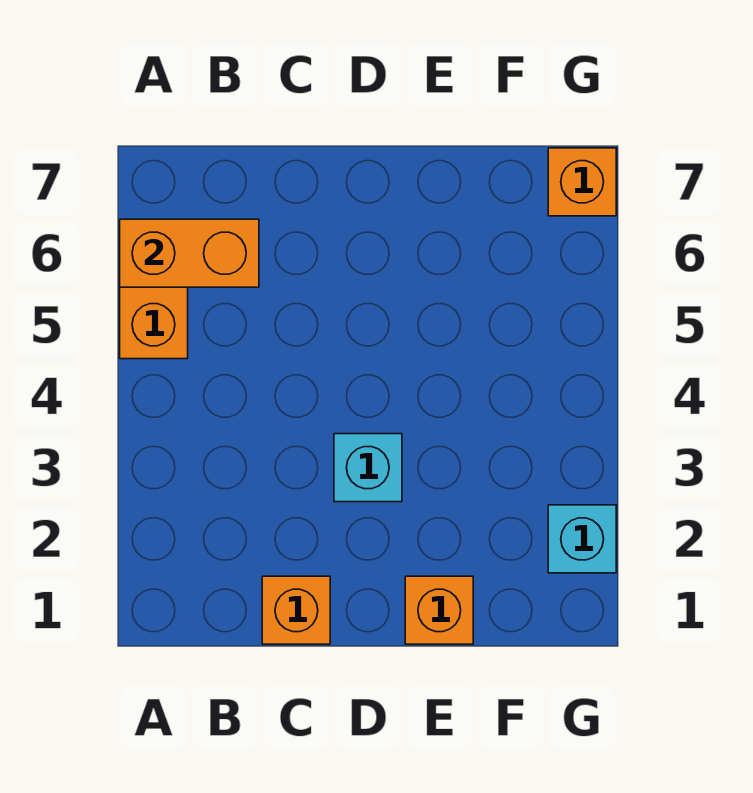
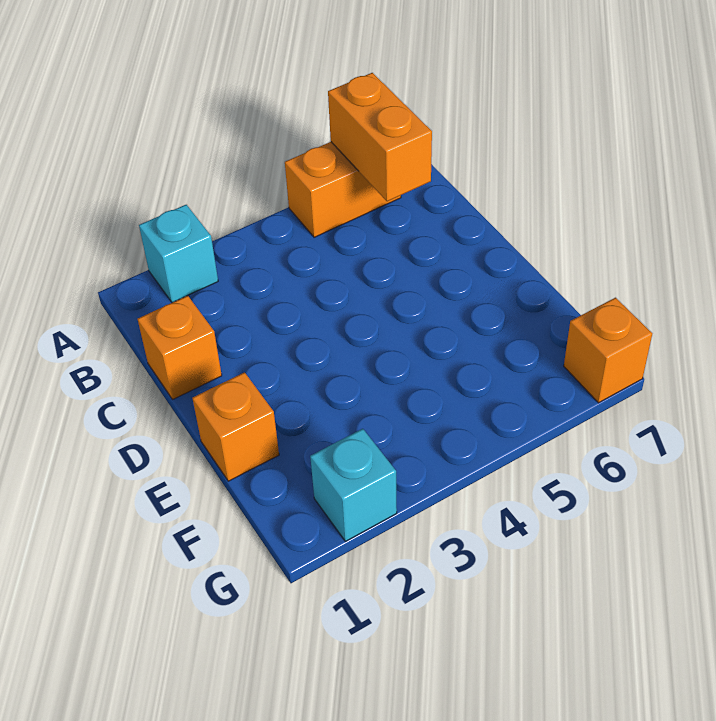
cyan brick D3 level 1 -> cyan brick A2 level 1

